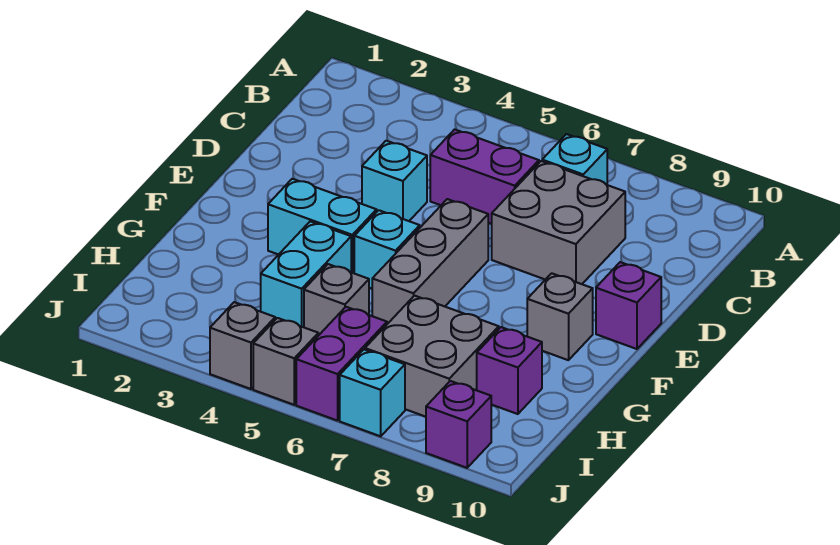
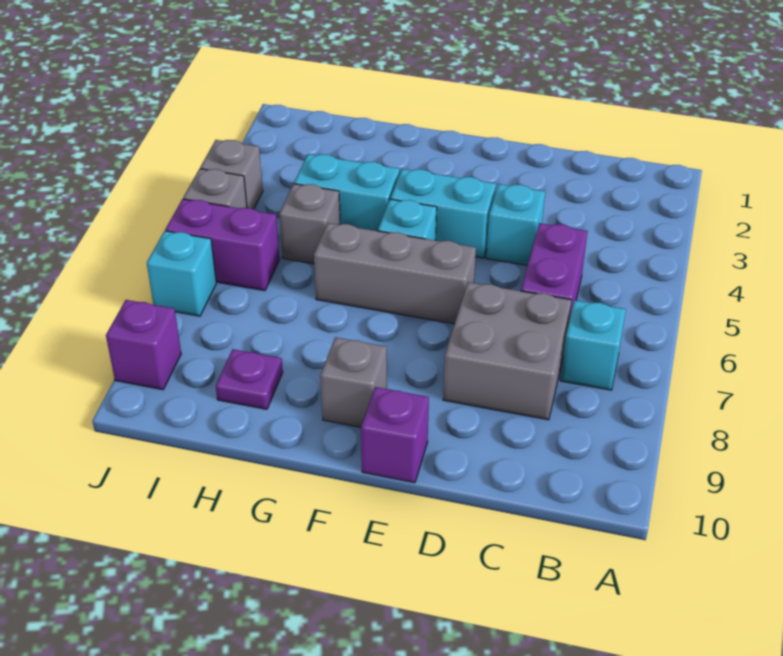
cyan brick F3:F4 level 1 -> cyan brick E4:F4 level 1
grey brick H7:I8 level 1 -> none
purple brick H9 level 1 -> purple plate H9 level 1

